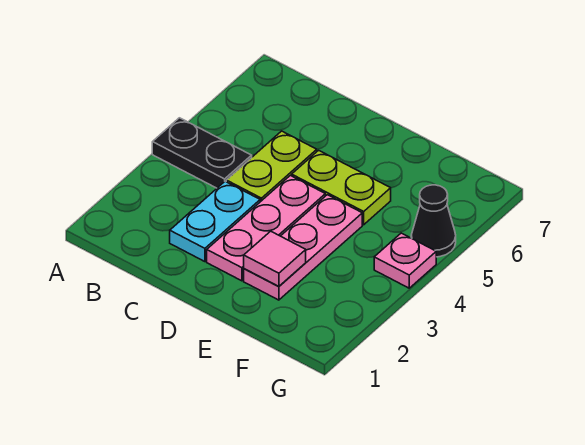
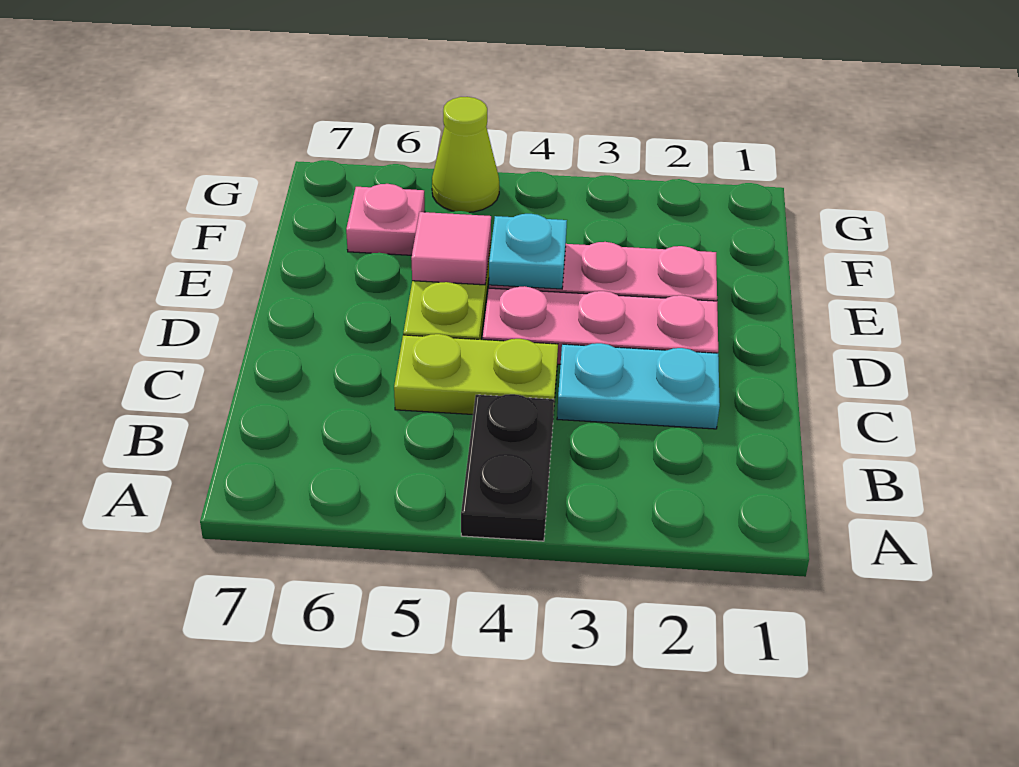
pink tile E2 level 2 -> pink tile E5 level 2
none -> cyan plate E4 level 2
pink plate G4 level 1 -> pink plate F6 level 1
black cone G5 level 1 -> lime cone G5 level 1

